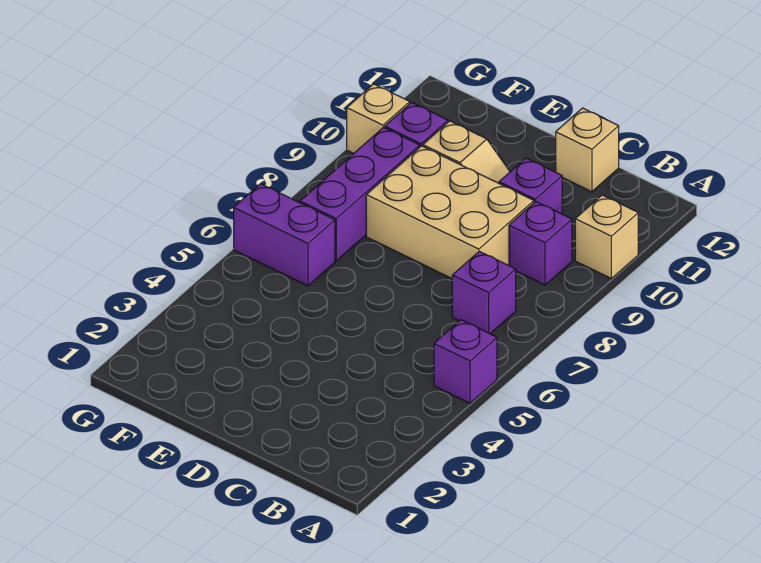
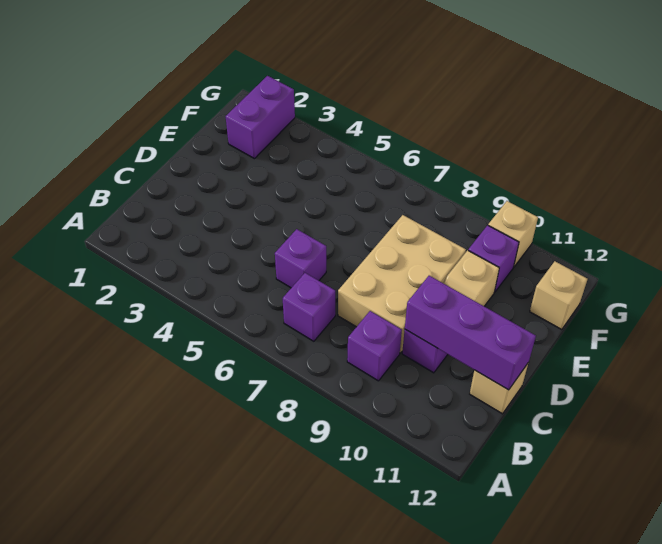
purple brick A5 level 1 -> purple brick C6 level 1
tan brick A10 level 1 -> tan brick F12 level 1
purple brick F6:G6 level 1 -> purple brick F2:G2 level 1
purple brick F7:F9 level 1 -> purple brick C10:C12 level 2

